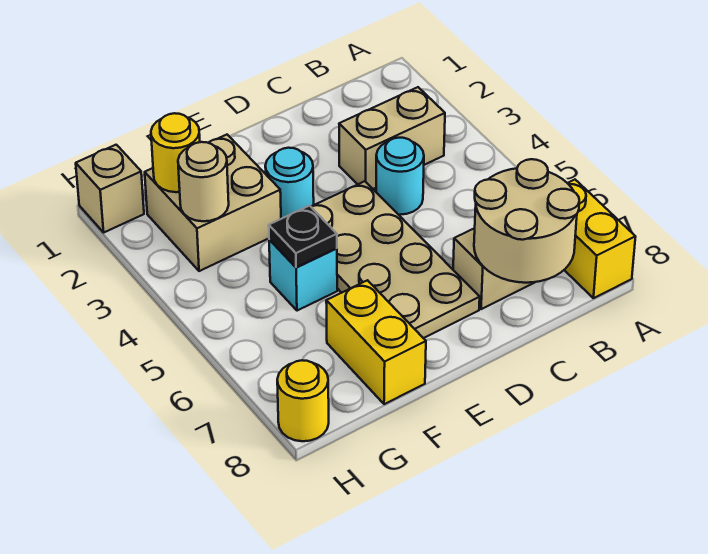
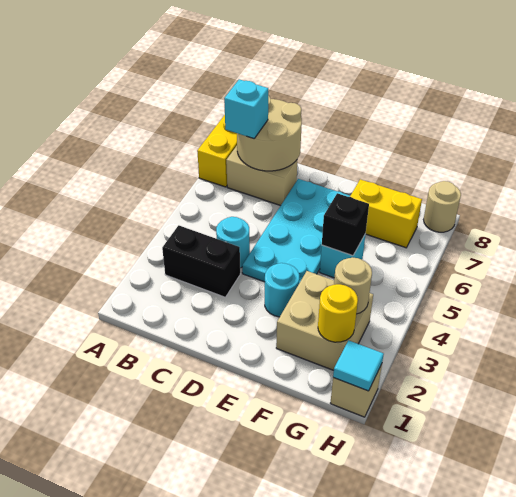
tan brick B3:C3 level 1 -> black brick B3:C3 level 1
none -> cyan brick B7 level 3
tan plate D4:E7 level 1 -> cyan plate D4:E7 level 1
black plate F5 level 2 -> black brick F5 level 2
yellow brick F7:F8 level 1 -> yellow brick F7:G7 level 1
none -> cyan tile H1 level 2
yellow round brick H8 level 1 -> tan round brick H8 level 1

